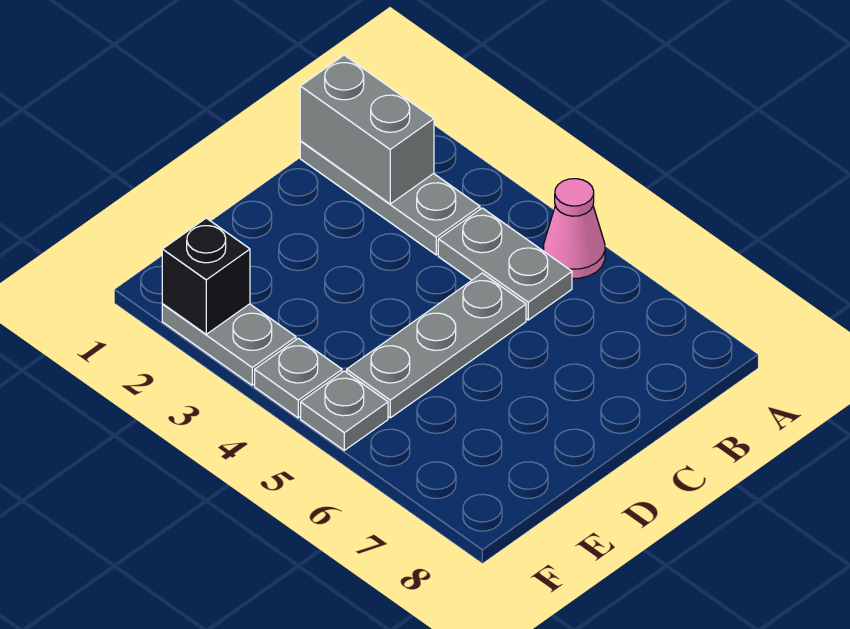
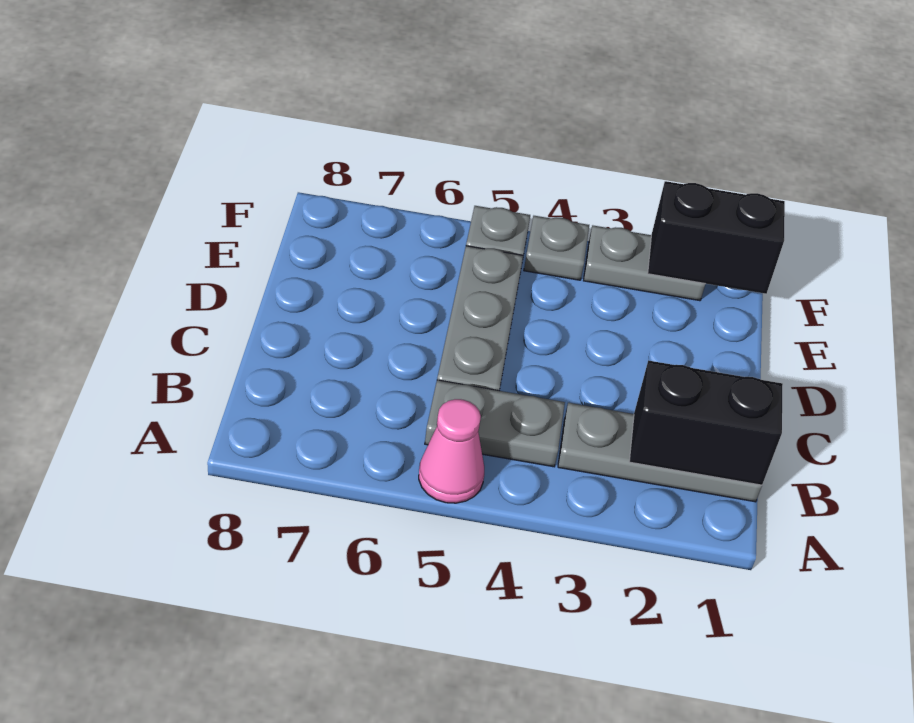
grey brick B1:B2 level 2 -> black brick B1:B2 level 2
black brick F2 level 2 -> black brick F1:F2 level 2

